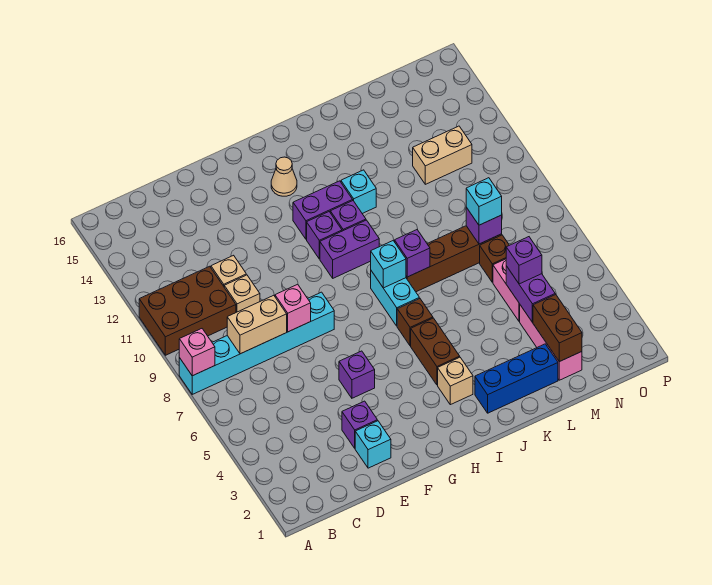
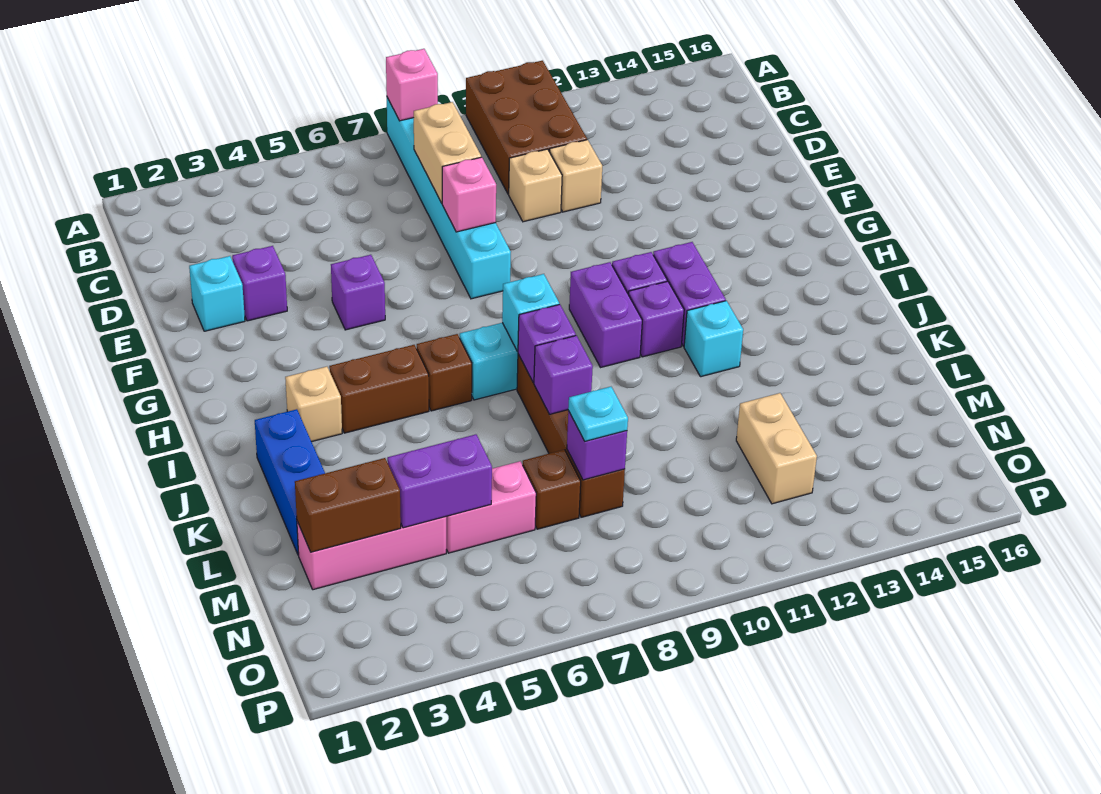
tan cone H14 level 1 -> none
purple brick M5 level 3 -> purple brick K8 level 2
cyan brick M8 level 3 -> cyan plate M8 level 3

